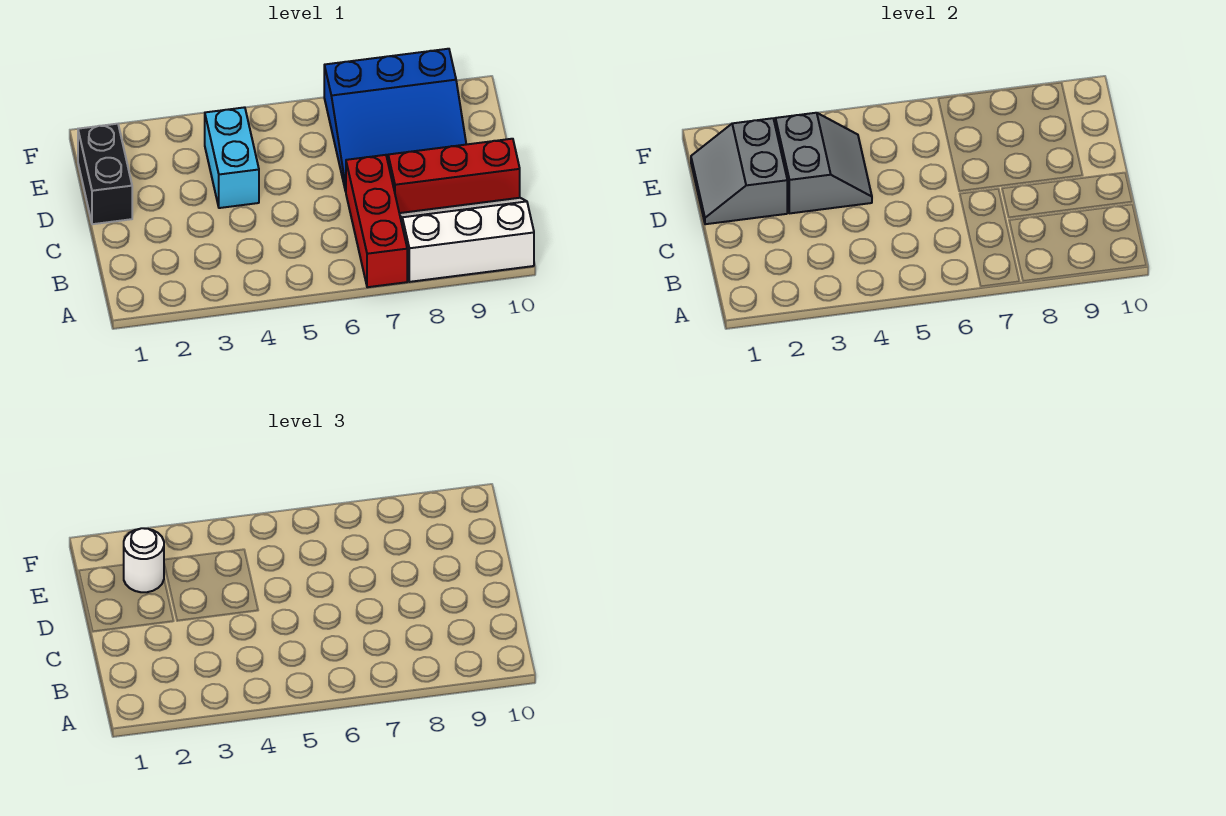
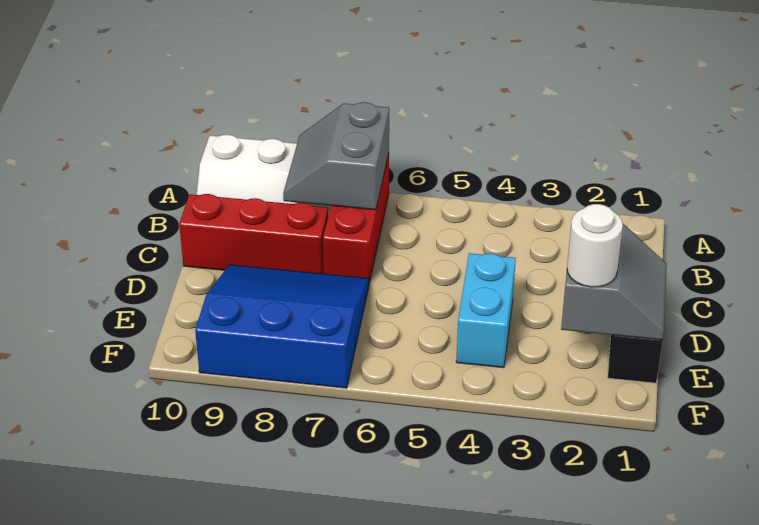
grey slope D3:E4 level 2 top 3 -> grey slope A7:B8 level 2 top 7

